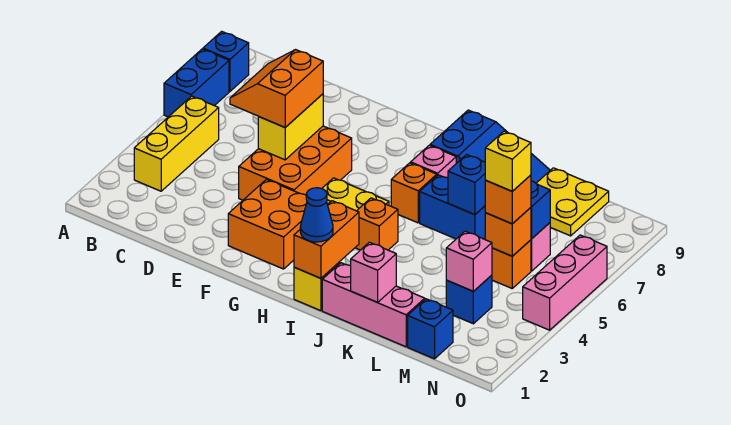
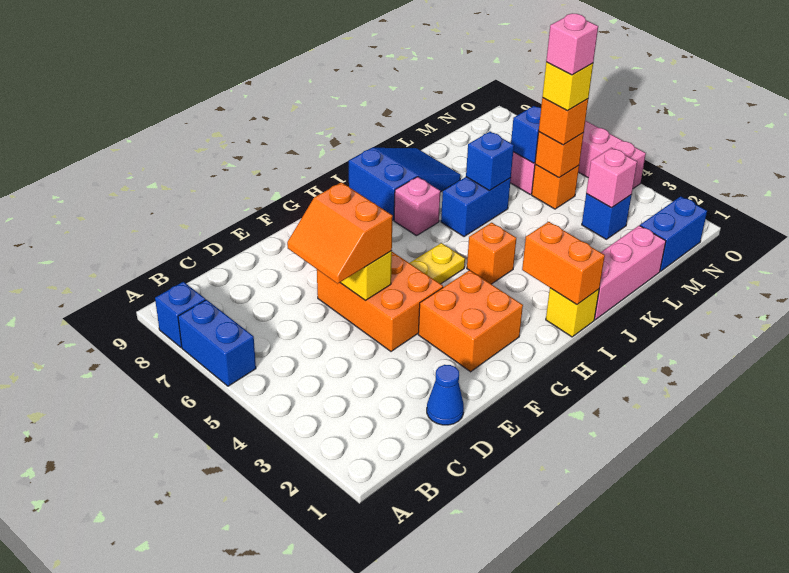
yellow brick B3:B5 level 1 -> none
blue cone I1 level 3 -> blue cone D1 level 1
orange brick I6 level 1 -> none
pink brick K1 level 2 -> pink brick M5 level 5
yellow plate L8:M9 level 1 -> none
blue brick M1 level 1 -> blue brick M1:N1 level 1

